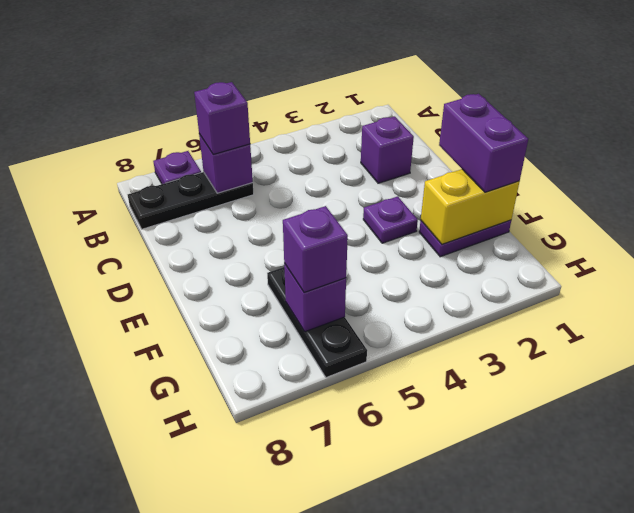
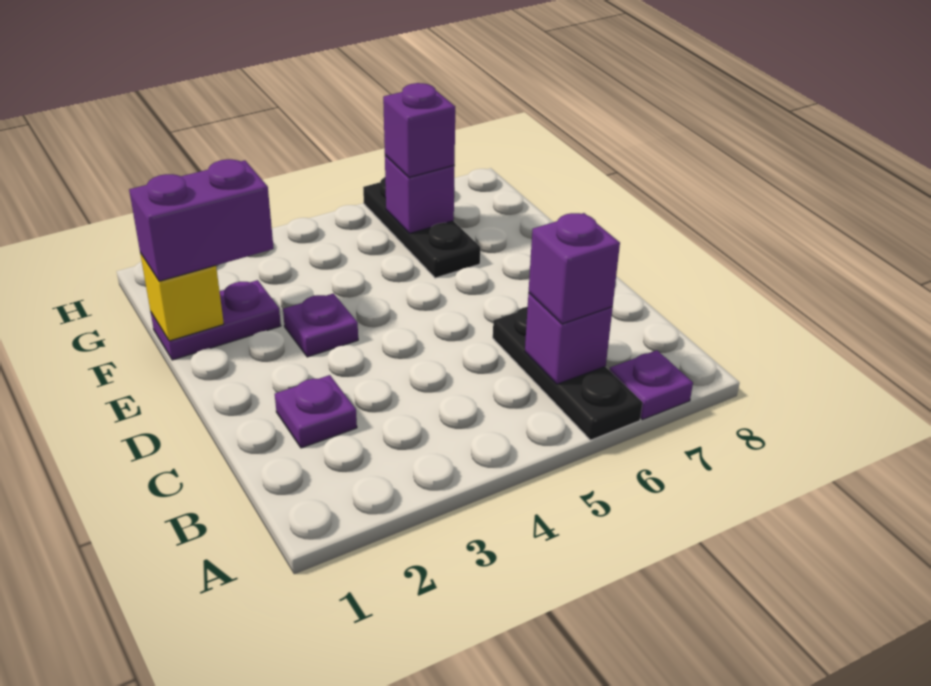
black plate B6:B8 level 1 -> black plate A6:C6 level 1
purple brick C2 level 1 -> purple plate C2 level 1
purple brick E1:F1 level 3 -> purple brick F1:F2 level 3
yellow brick F1:F2 level 2 -> yellow brick F1 level 2

